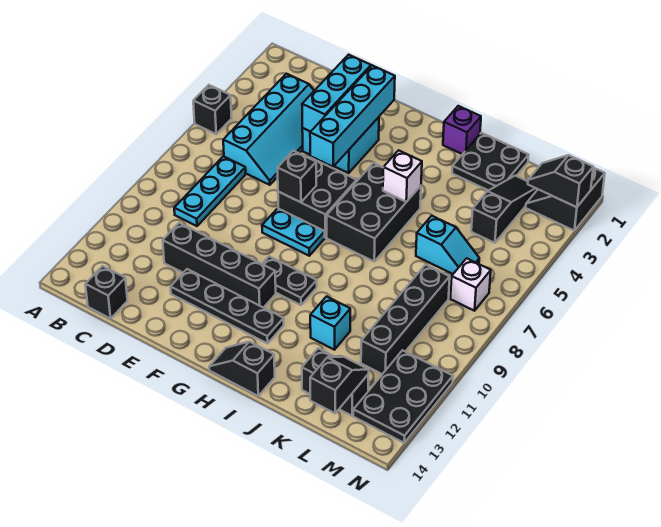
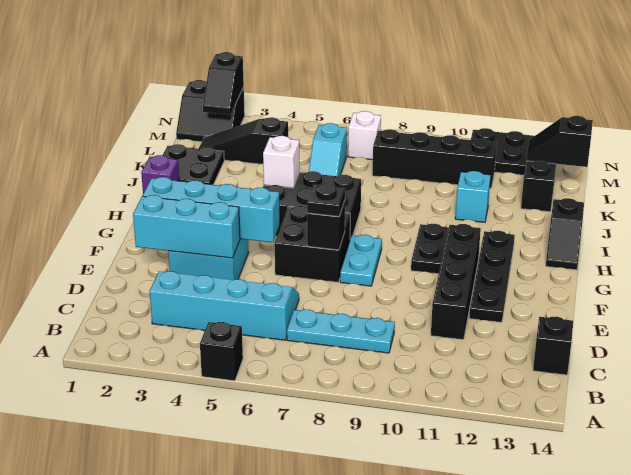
none -> black plate F7 level 3
cyan slope K6:L6 level 1 top K -> cyan slope K6:L6 level 1 top L

